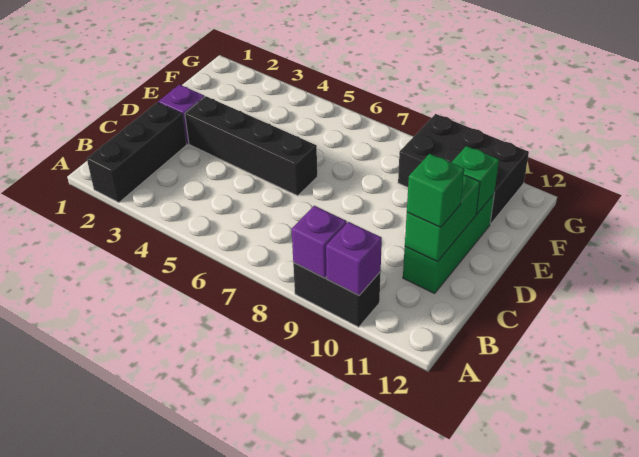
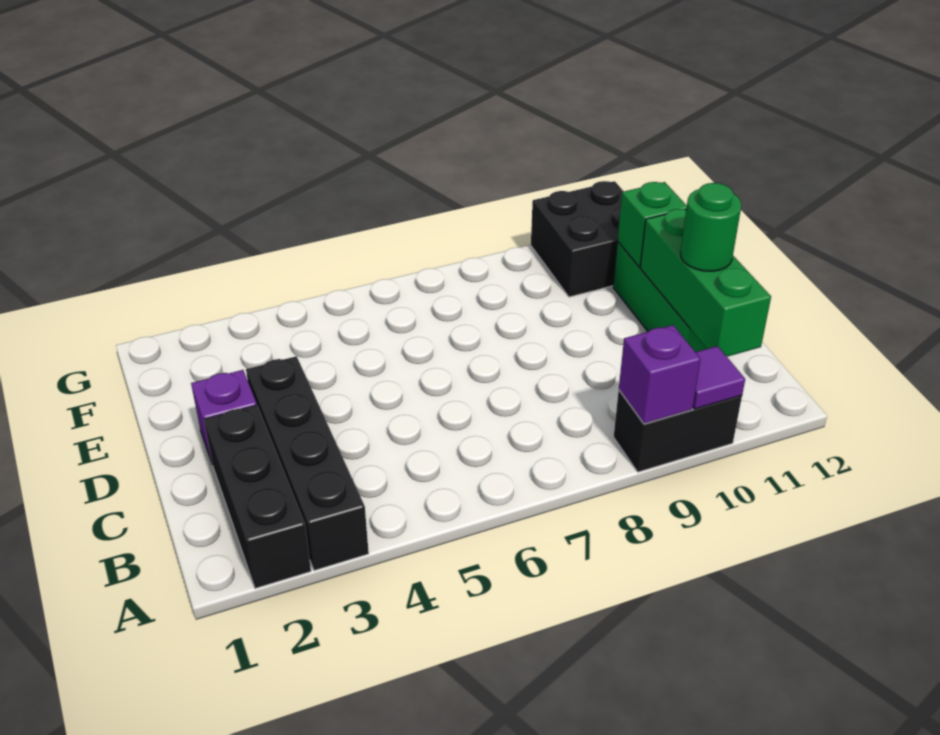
purple brick A10 level 2 -> purple tile A10 level 2
green brick C11:D11 level 2 -> green brick B11:D11 level 2
green brick C11 level 3 -> green round brick C11 level 3
black brick D3:D6 level 1 -> black brick A3:D3 level 1
black brick F9:G11 level 1 -> black brick F10:G11 level 1

